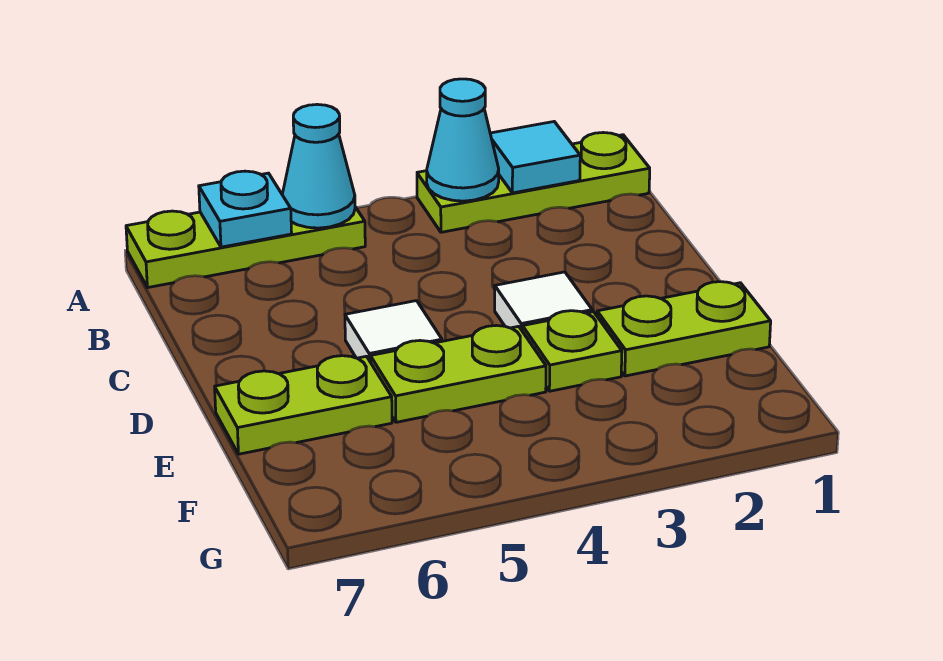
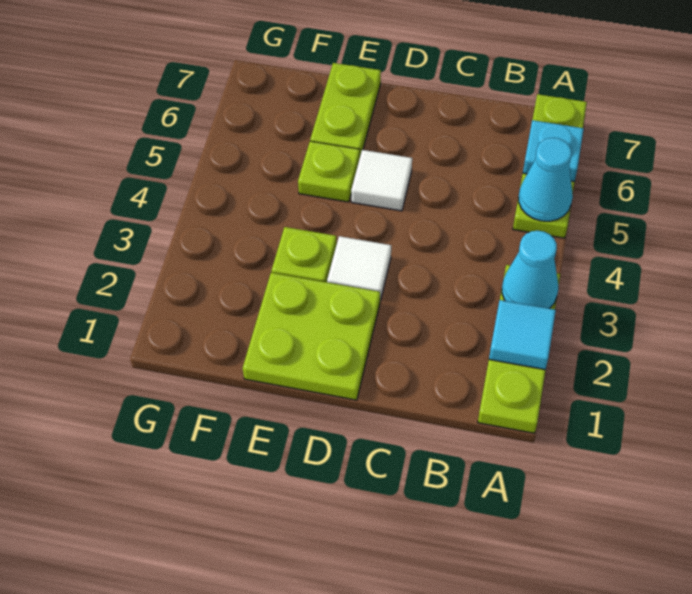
lime plate E1:E2 level 1 -> lime plate D1:E2 level 1
lime plate E4:E5 level 1 -> lime plate E5 level 1

